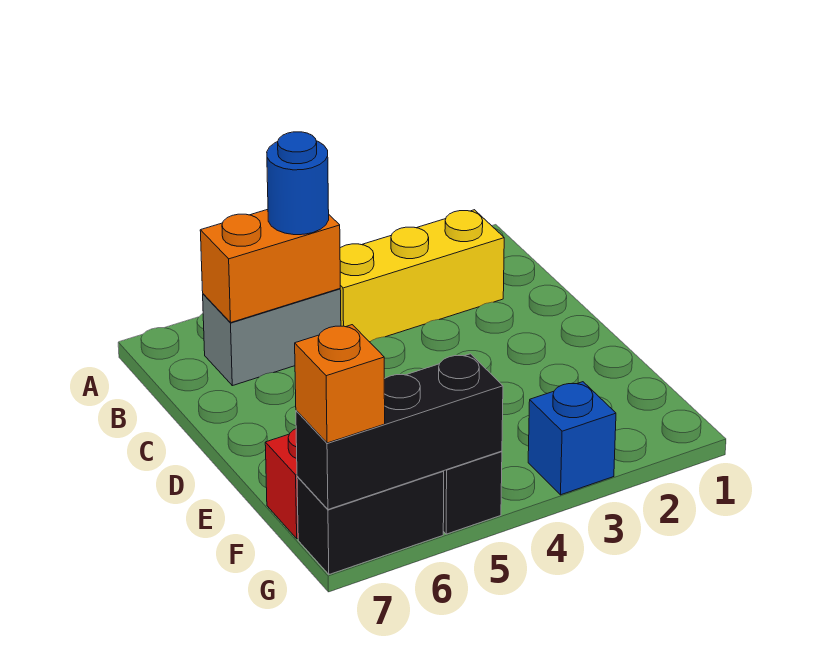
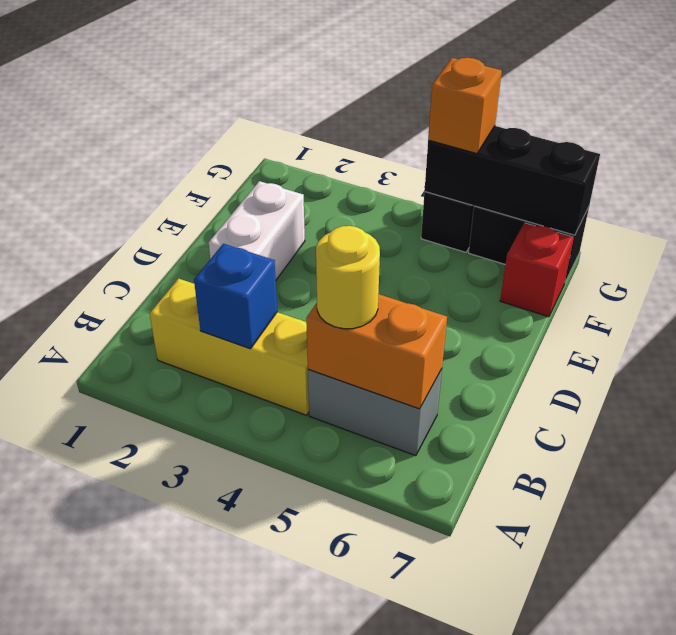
blue round brick B5 level 3 -> yellow round brick B5 level 3
none -> white brick D2:E2 level 1
blue brick G3 level 1 -> blue brick B3 level 2
orange brick G7 level 3 -> orange brick G5 level 3

